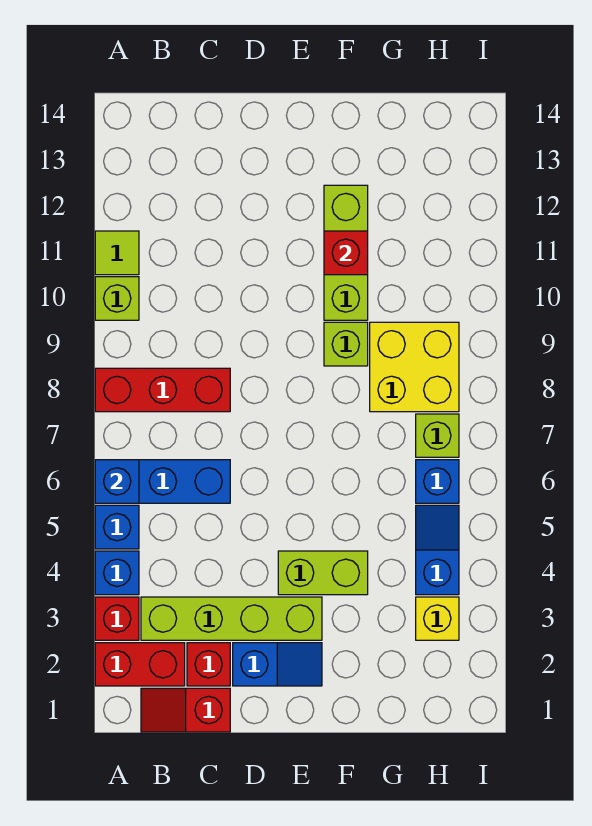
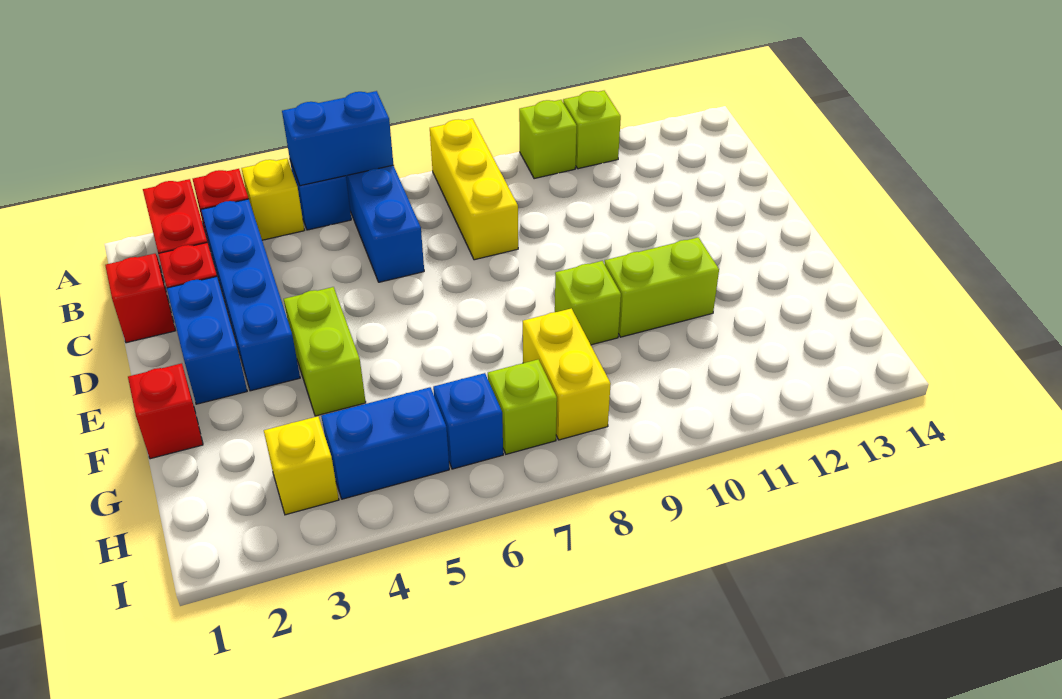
blue brick A4 level 1 -> yellow brick A4 level 1
blue brick A6 level 2 -> blue brick A5:A6 level 2
red brick A8:C8 level 1 -> yellow brick A8:C8 level 1
lime tile A11 level 1 -> lime brick A11 level 1
lime brick B3:E3 level 1 -> blue brick B3:E3 level 1
blue slope D2:E2 level 1 top D -> blue brick D2:E2 level 1
lime brick F10:F12 level 1 -> lime brick F10:F11 level 1
red brick F11 level 2 -> red brick F1 level 1
yellow brick G8:H9 level 1 -> yellow brick G8:H8 level 1
blue slope H4:H5 level 1 top 4 -> blue brick H4:H5 level 1

